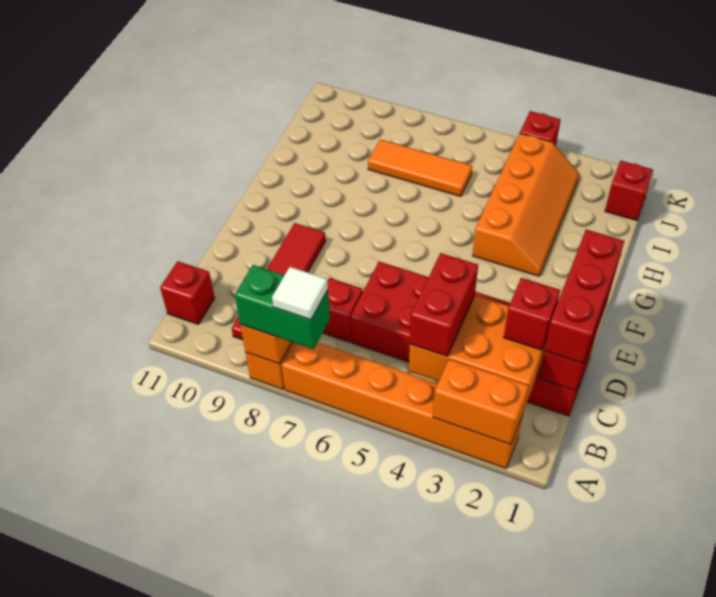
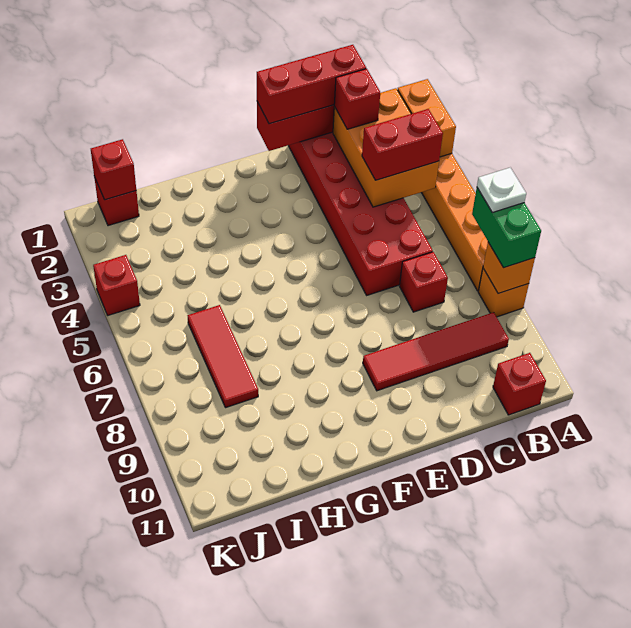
white tile A7 level 4 -> white plate A7 level 4
orange slope G3:J4 level 1 top 4 -> none
orange tile I6:I8 level 1 -> red tile I6:I8 level 1
none -> red brick J1 level 2

